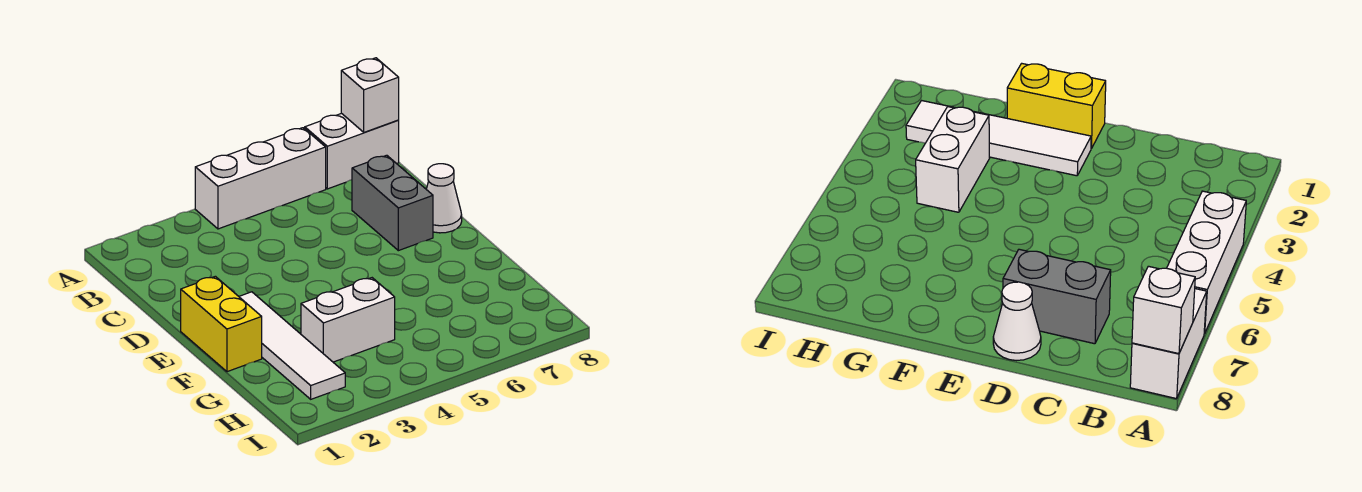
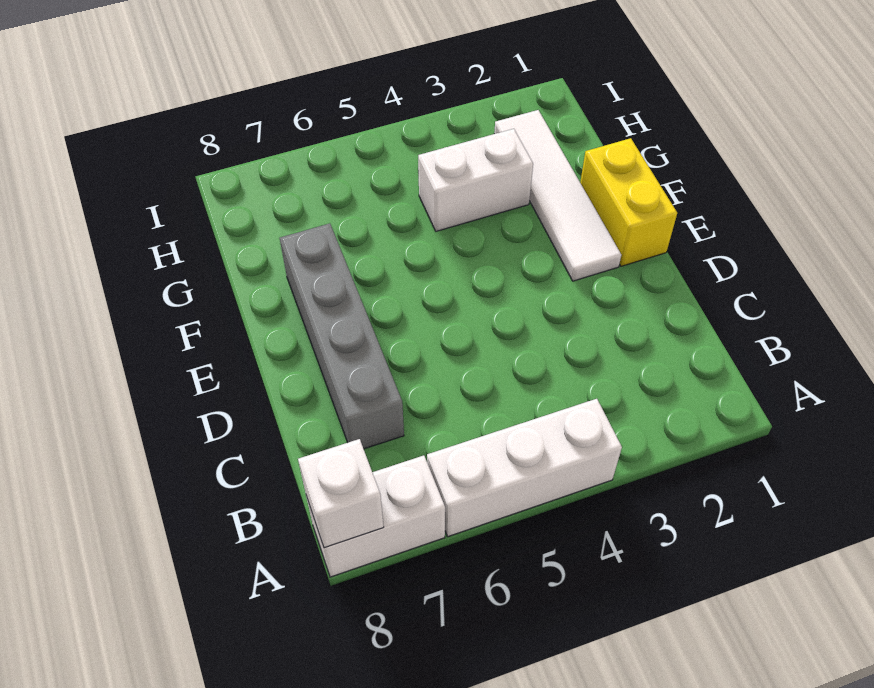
grey brick C7:D7 level 1 -> grey brick C7:F7 level 1
white cone D8 level 1 -> none

